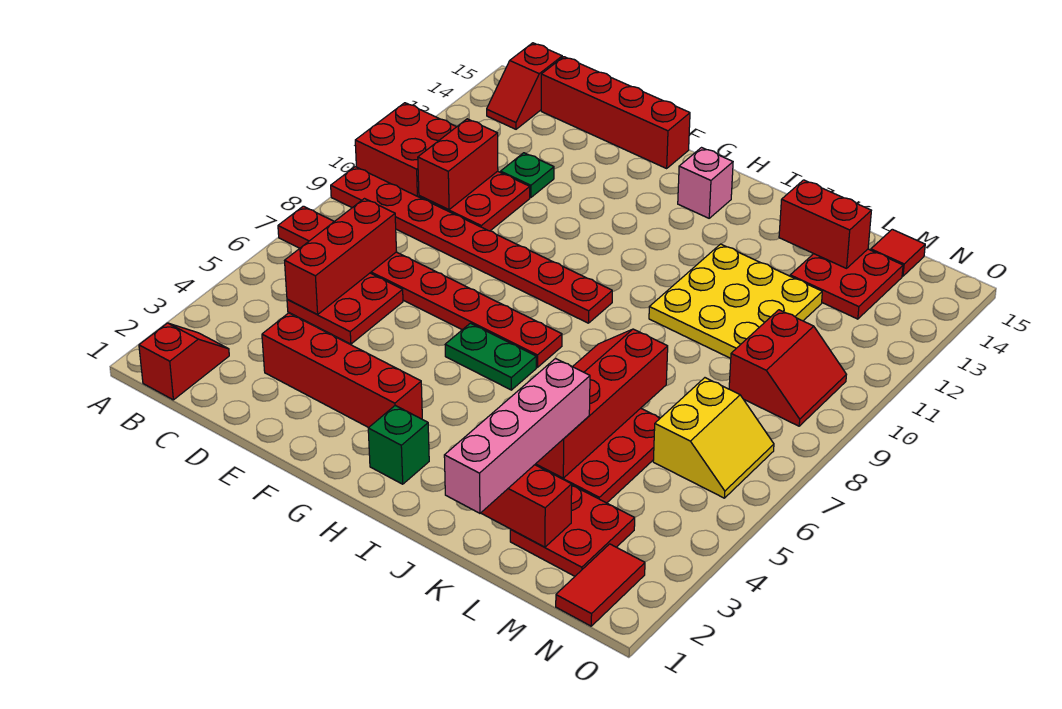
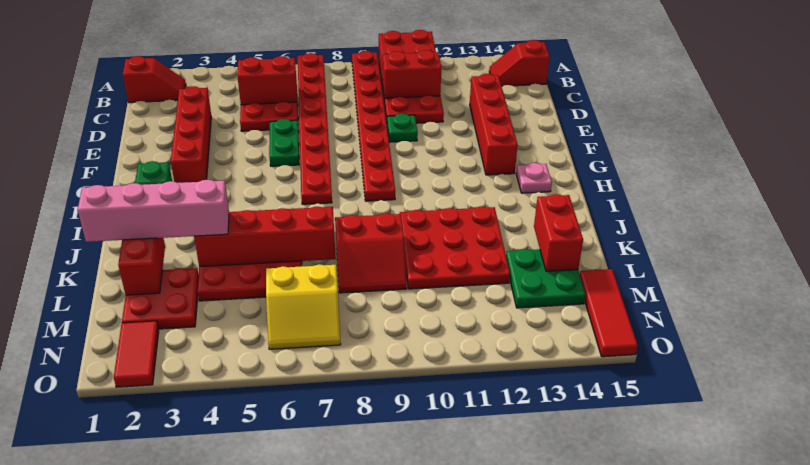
red brick C5:C7 level 2 -> red brick C5:C6 level 2
red brick C15:F15 level 1 -> red brick D13:G13 level 1
green plate D12 level 1 -> green plate E10 level 1
green plate G6:H6 level 1 -> green plate E6:F6 level 1
pink brick H14 level 1 -> pink plate H14 level 1
yellow plate J10:L12 level 1 -> red plate J10:L12 level 1
red plate L13:M14 level 1 -> green plate L13:M14 level 1
red slope M9:N10 level 1 top M -> red slope K8:L9 level 1 top K
red tile M15 level 1 -> red tile M15:O15 level 1
red tile N1:N2 level 1 -> red tile N2:O2 level 1

